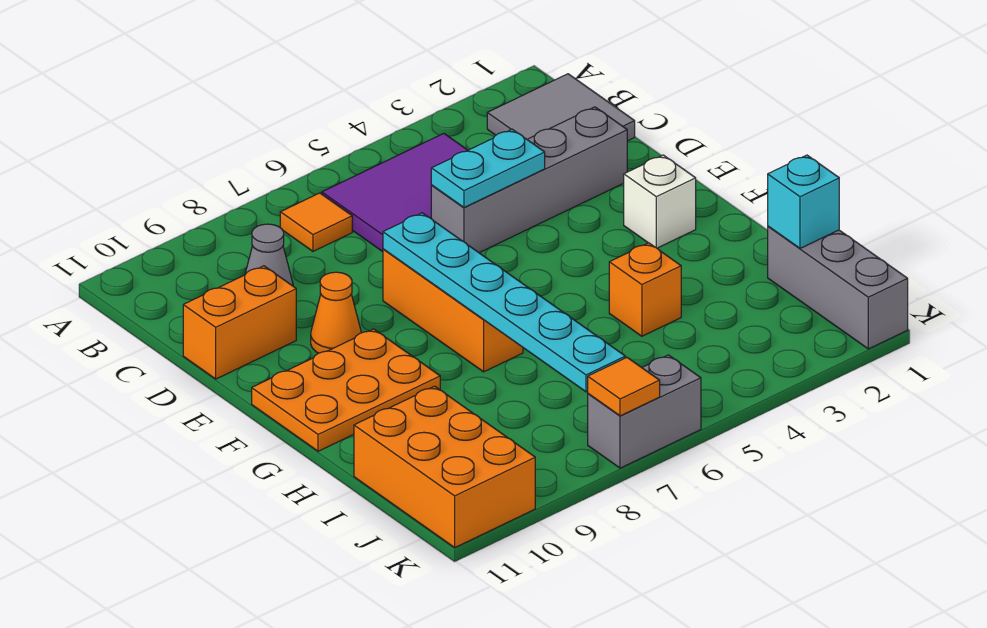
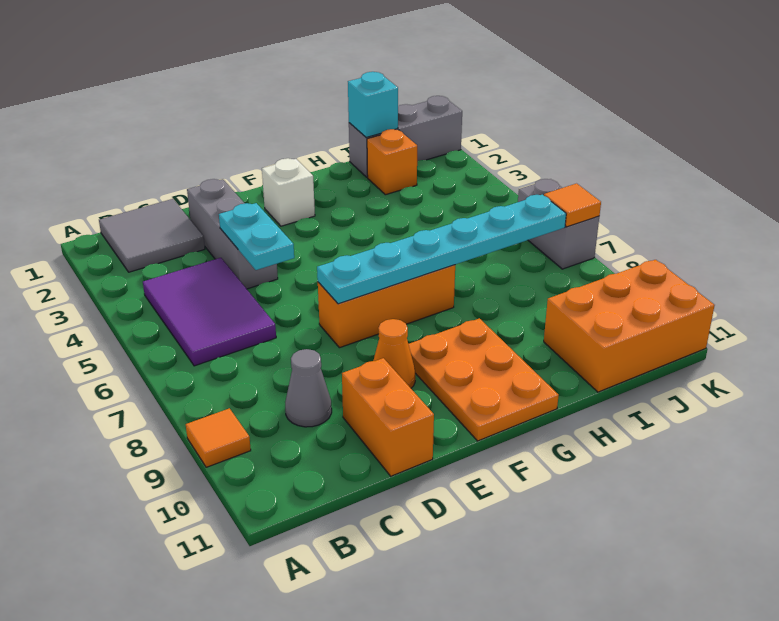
orange tile B7 level 1 -> orange tile A9 level 1
grey brick D2:D5 level 1 -> grey brick D2:D4 level 1
orange brick H4 level 1 -> orange brick I2 level 1

